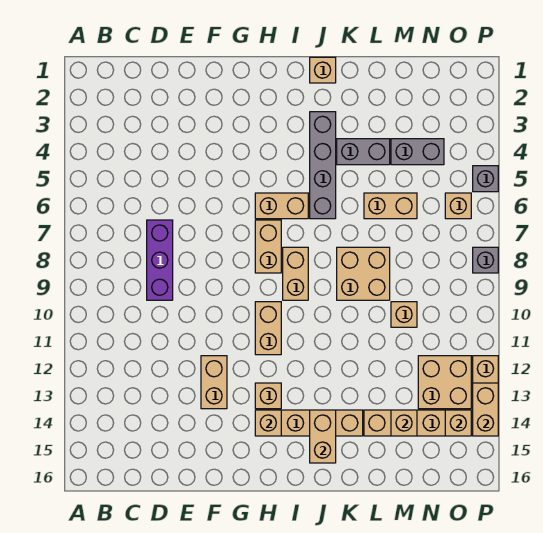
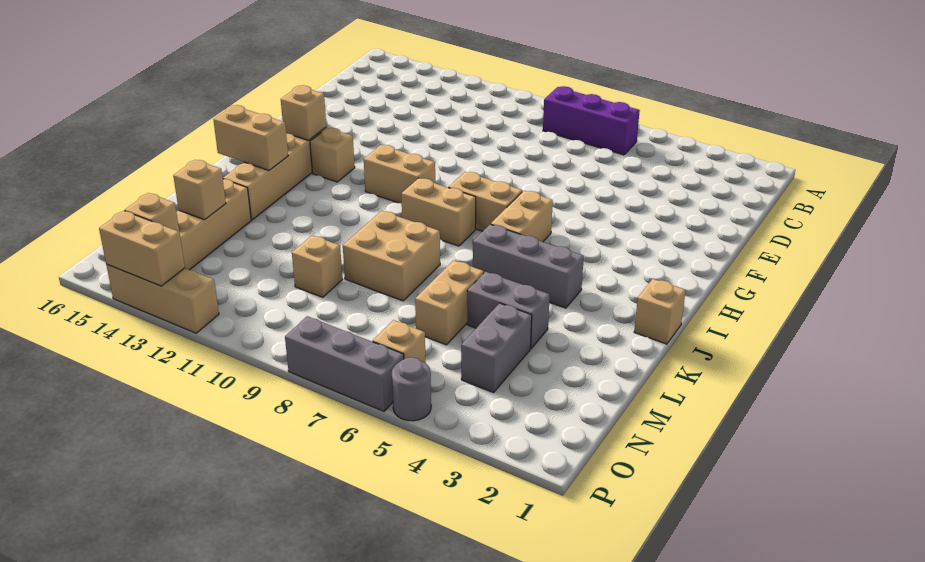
purple brick D7:D9 level 1 -> purple brick B6:B8 level 1
tan brick F12:F13 level 1 -> none
grey brick J3:J6 level 1 -> grey brick J4:J6 level 1
grey brick K4:L4 level 1 -> grey brick L4:L5 level 1
tan brick N12:O13 level 1 -> none
grey brick P5 level 1 -> grey round brick P5 level 1
grey brick P8 level 1 -> grey brick P6:P8 level 1

